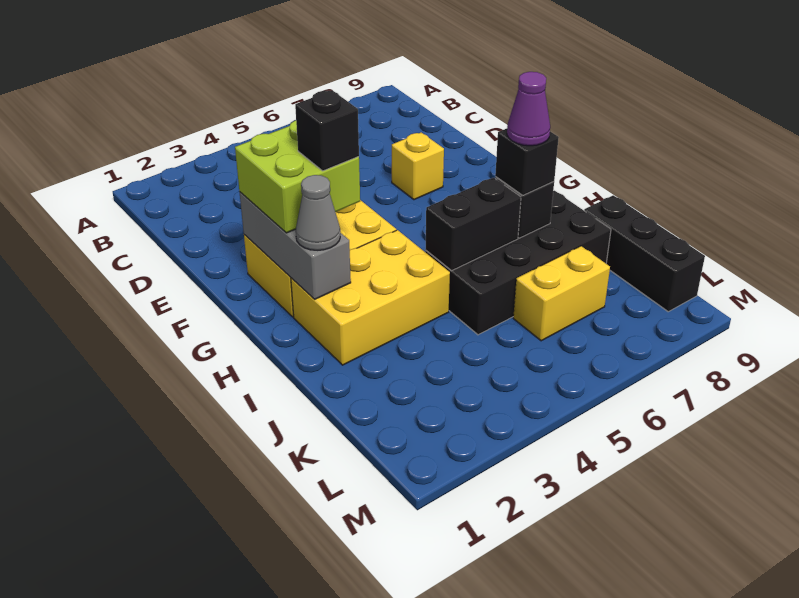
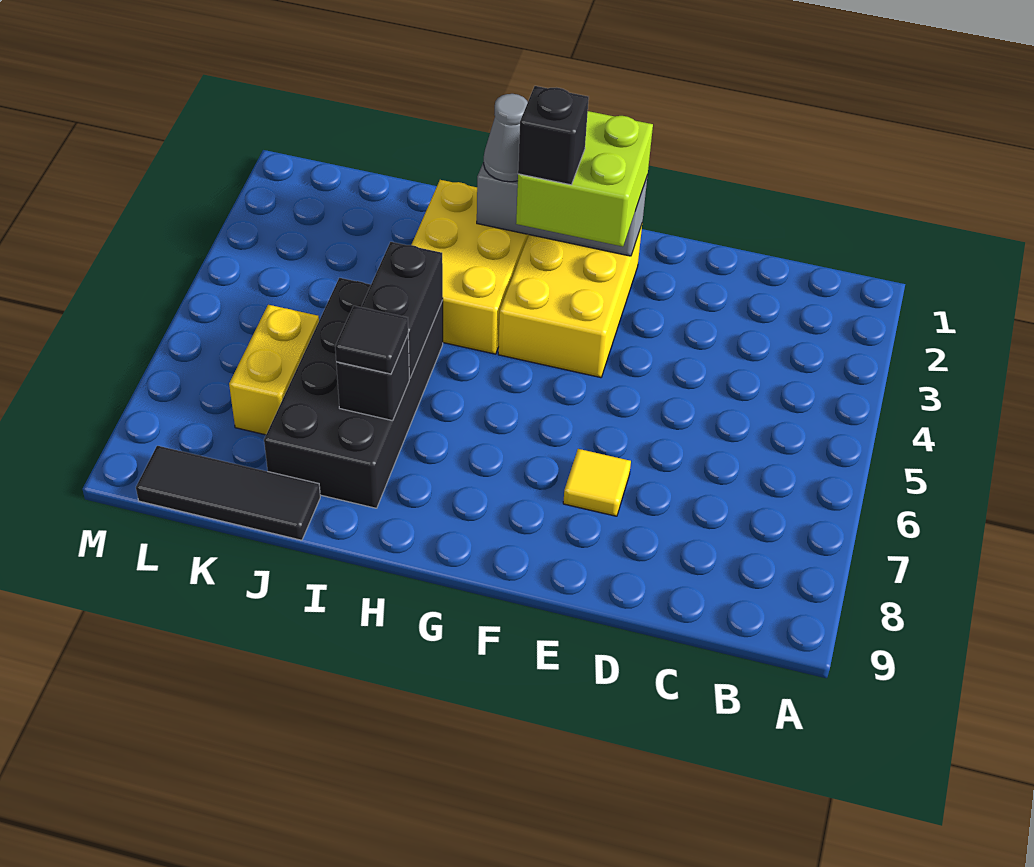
yellow brick E7 level 1 -> yellow tile E7 level 1
black brick I7 level 3 -> black tile I7 level 3
purple cone I7 level 4 -> none
black brick J9:L9 level 1 -> black tile J9:L9 level 1

